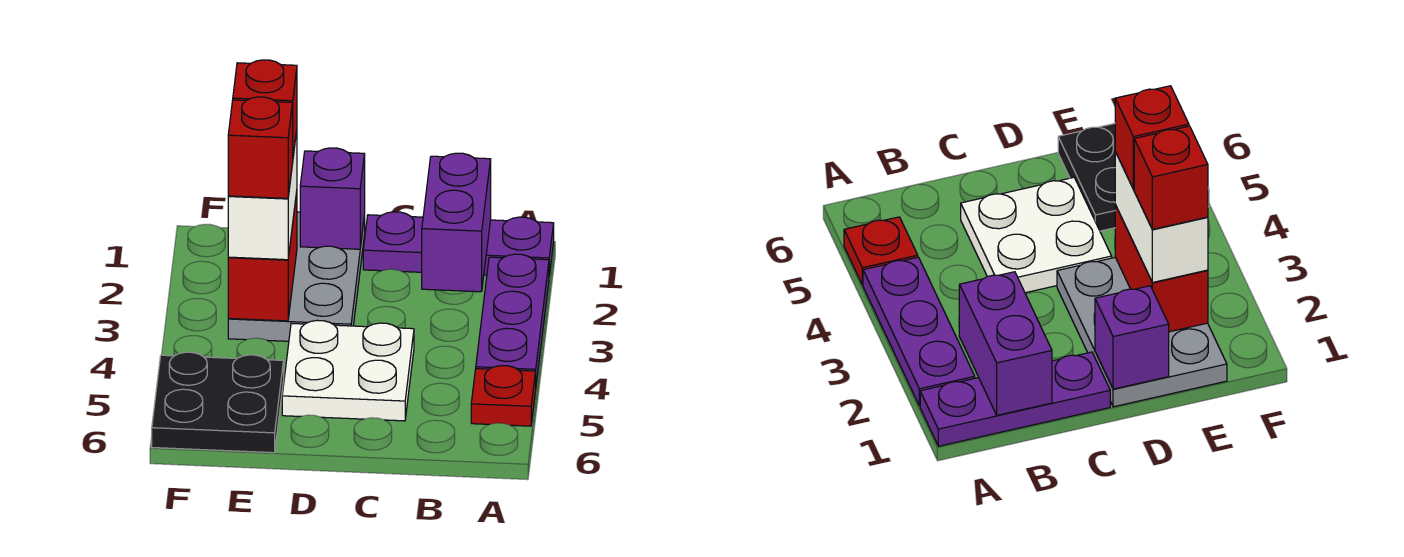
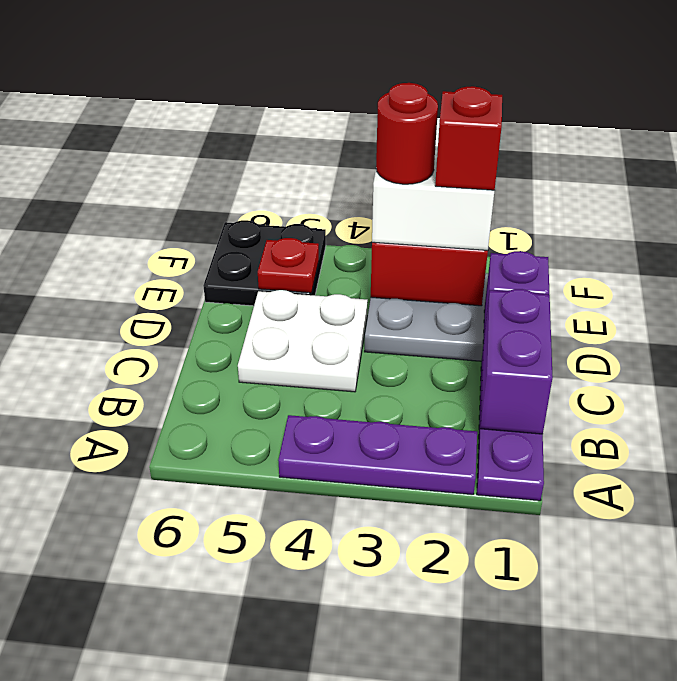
red plate A5 level 1 -> red plate E5 level 2
purple brick B1:B2 level 2 -> purple brick B1:C1 level 2
red brick E3 level 4 -> red round brick E3 level 4

